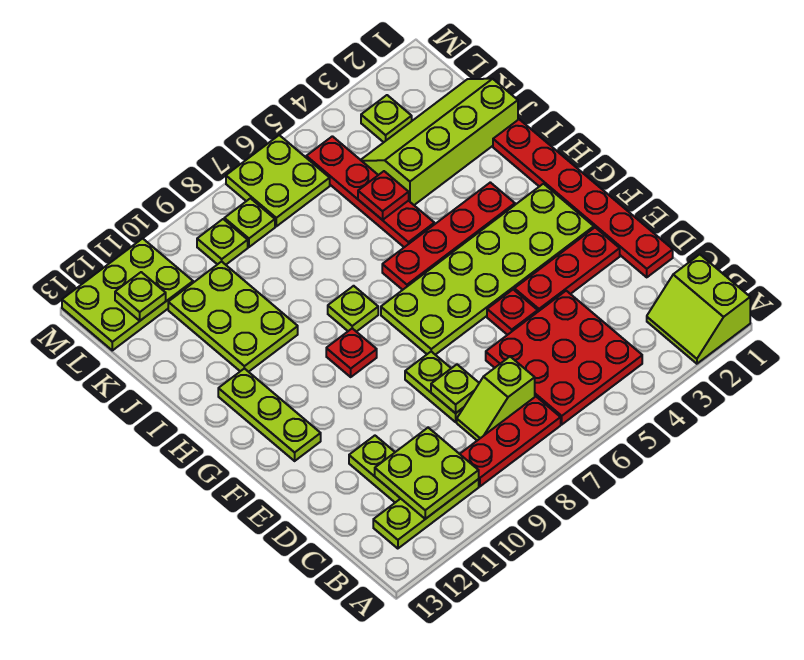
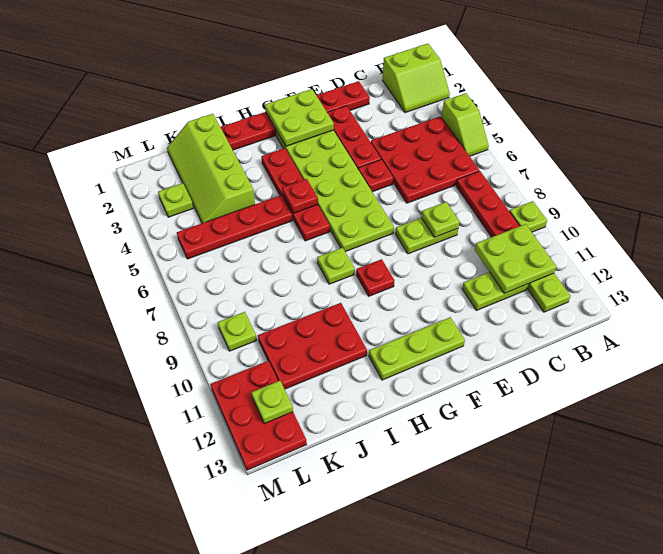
lime slope C7:C8 level 1 top 7 -> lime slope A4:A5 level 1 top 4
lime plate I10:K11 level 1 -> red plate I10:K11 level 1
red plate J5 level 2 -> red plate H5 level 2
lime plate L6:M7 level 1 -> lime plate F1:G2 level 2
lime plate L8 level 1 -> lime plate A9 level 1
lime plate L11:M13 level 1 -> red plate L11:M13 level 1

